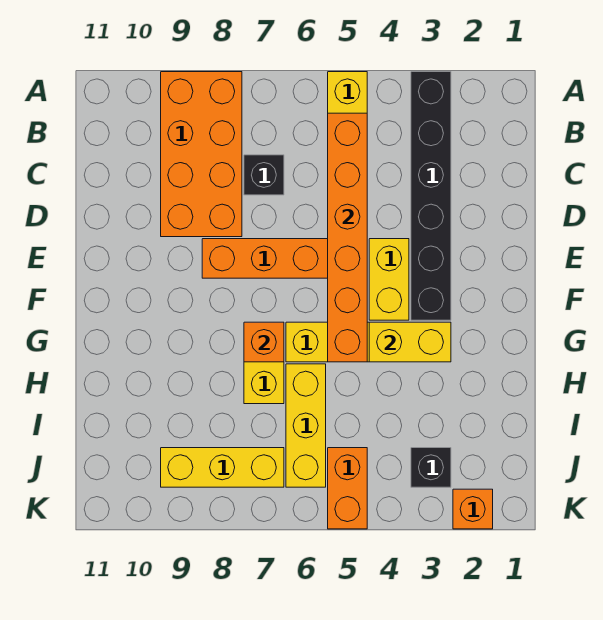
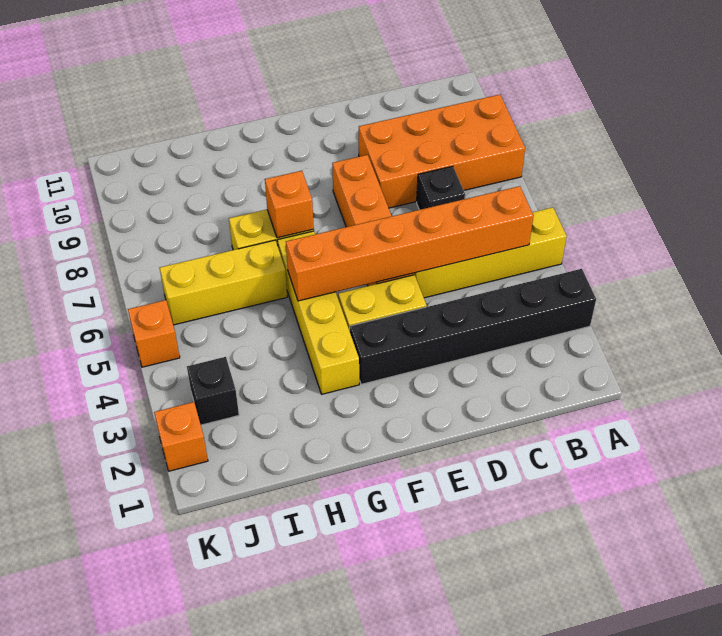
yellow brick G3:G4 level 2 -> none
orange brick J5:K5 level 1 -> orange brick K5 level 1
yellow brick J7:J9 level 1 -> none

